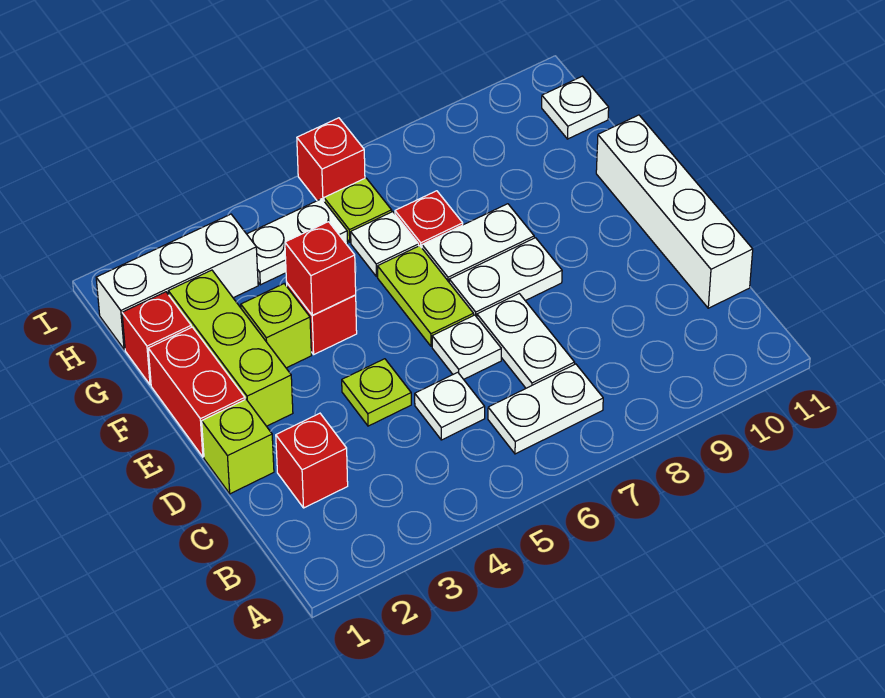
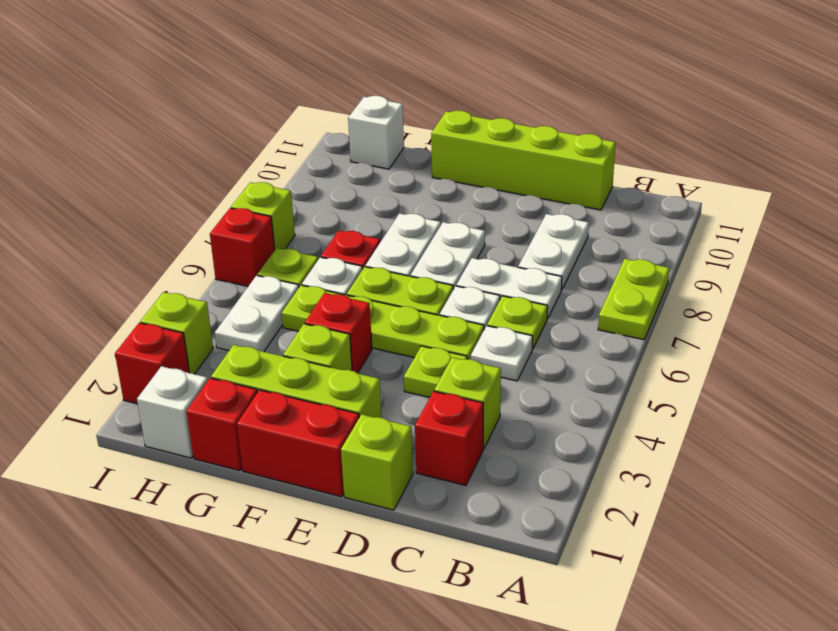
none -> lime plate A7:A8 level 1
white plate B6:B7 level 1 -> white plate C8:C9 level 1
none -> lime brick C3 level 1
none -> lime plate C6 level 1
white brick C11:F11 level 1 -> lime brick C11:F11 level 1
none -> lime plate D5:G5 level 1
red brick F4 level 2 -> red brick I2 level 1
white brick H1:H3 level 1 -> white brick H1 level 1
white plate H11 level 1 -> white brick H11 level 1
none -> lime brick I3 level 1
none -> lime brick I7 level 1

